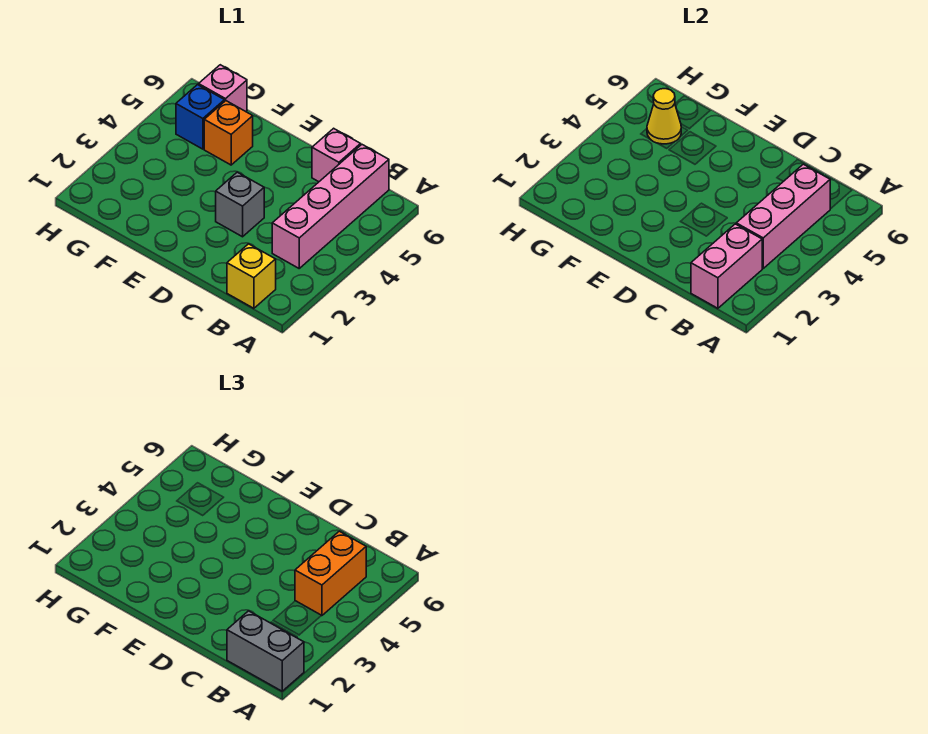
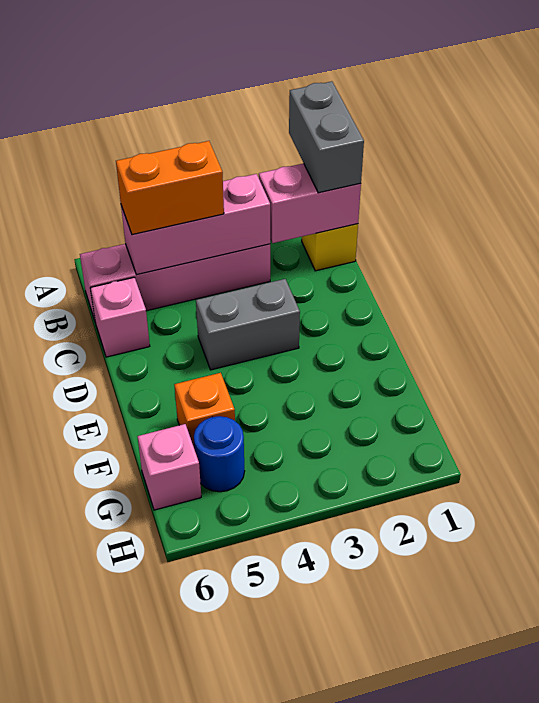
grey brick D3 level 1 -> grey brick D3:D4 level 1
blue brick G5 level 1 -> blue round brick G5 level 1
yellow cone G5 level 2 -> none

